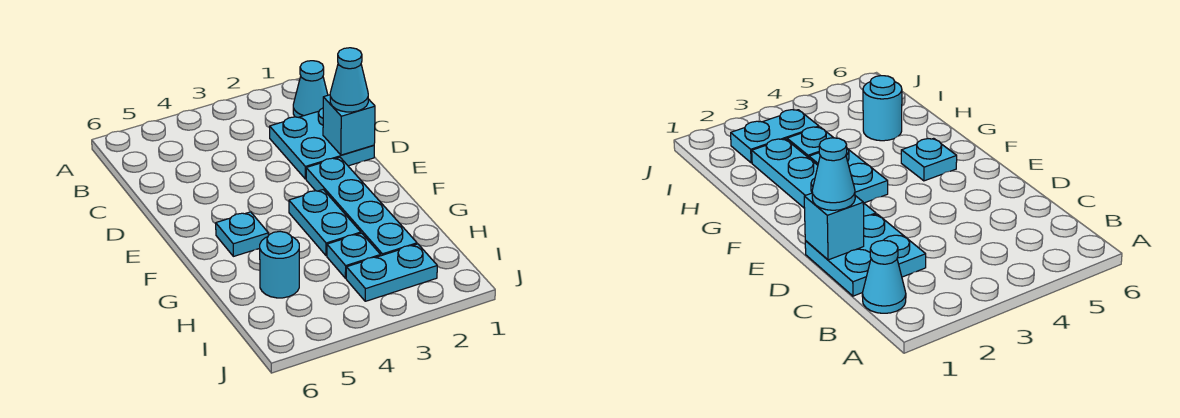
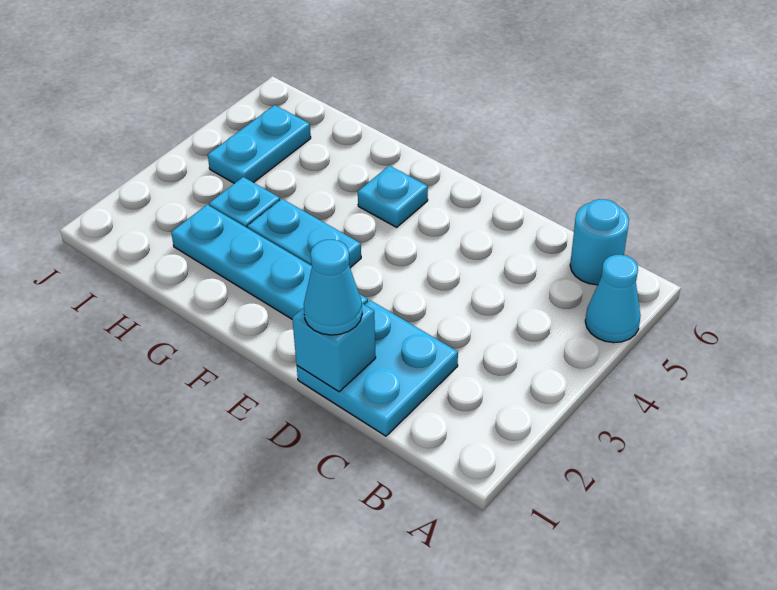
cyan cone B1 level 1 -> cyan cone A5 level 1
cyan round brick H5 level 1 -> cyan round brick B6 level 1
cyan plate I2:I3 level 1 -> cyan plate I4:I5 level 1

